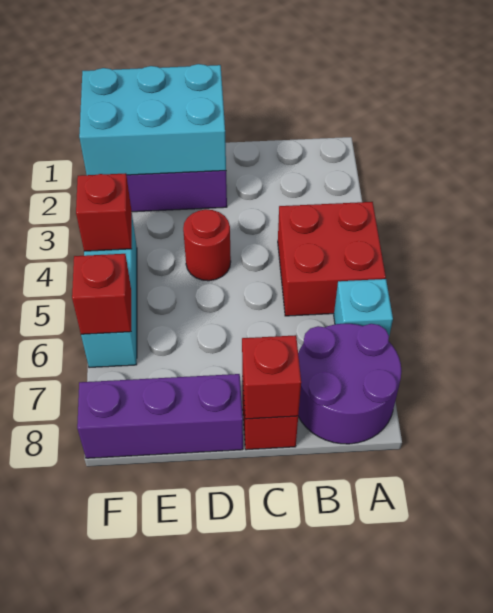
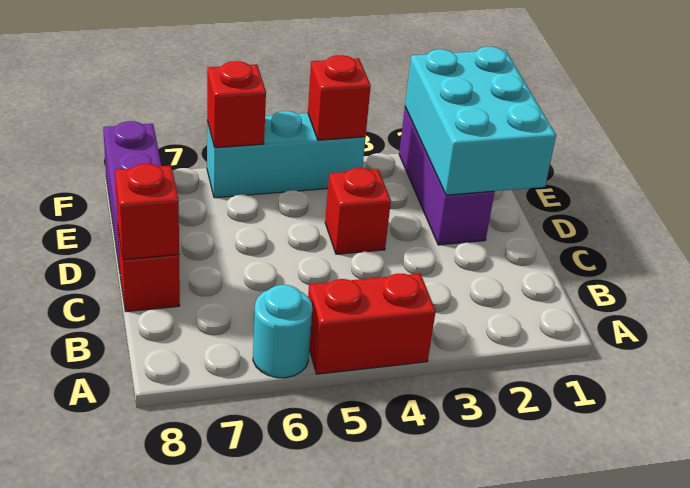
red brick A4:B5 level 1 -> red brick A4:A5 level 1
cyan brick A6 level 1 -> cyan round brick A6 level 1
purple round brick A7:B8 level 1 -> none
red round brick D4 level 1 -> red brick D4 level 1

